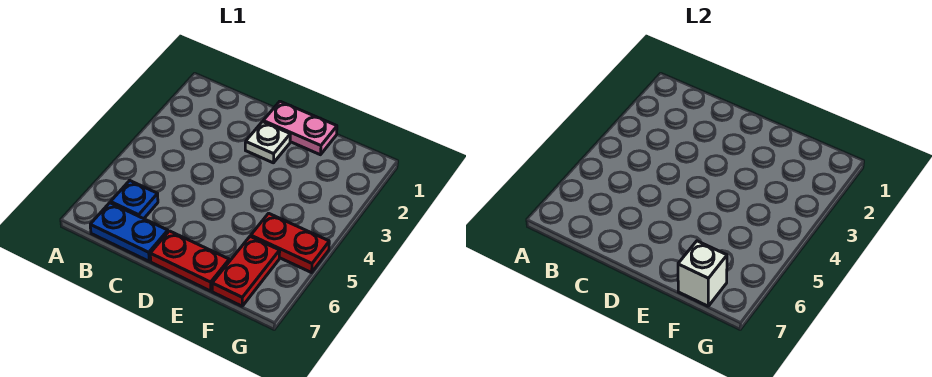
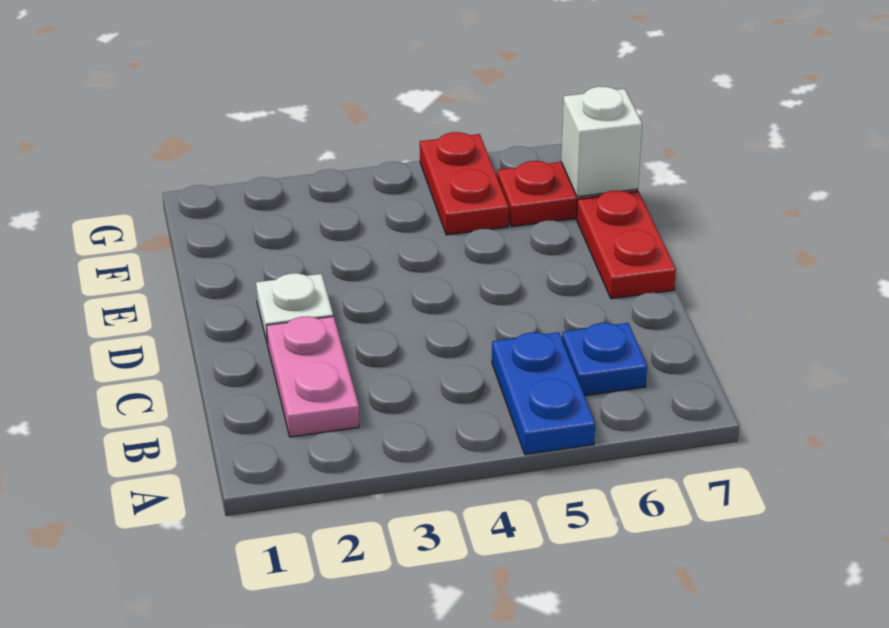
blue plate B7:C7 level 1 -> blue plate A5:B5 level 1
pink plate D1:E1 level 1 -> pink plate B2:C2 level 1

